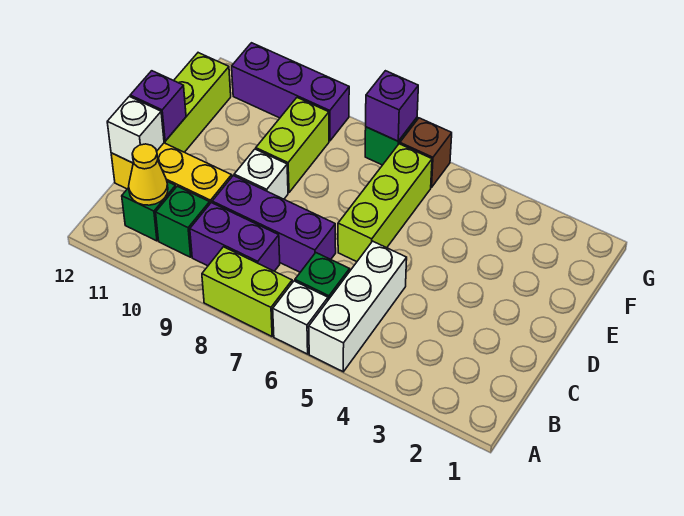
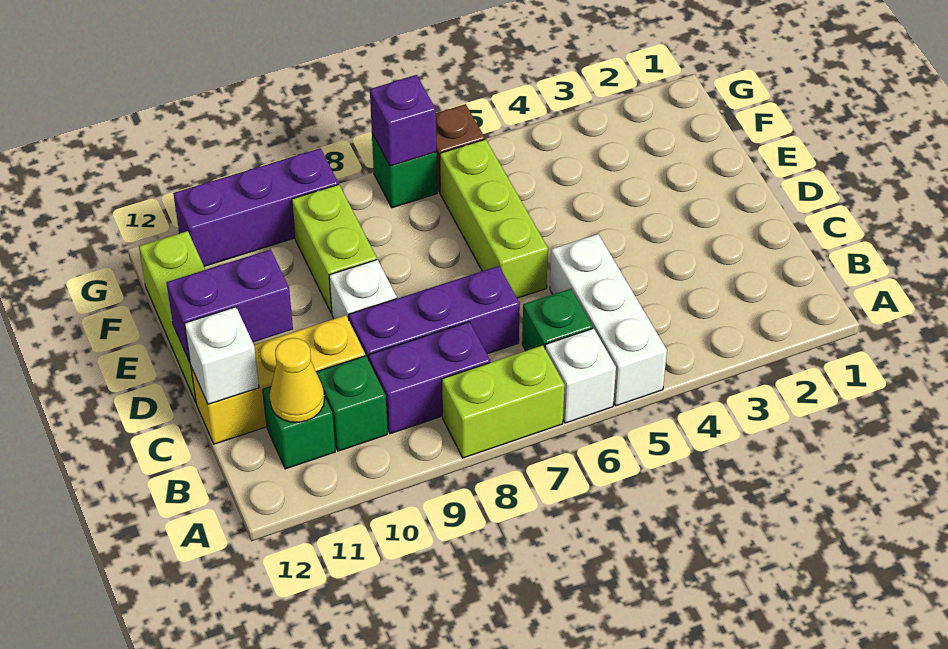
purple brick D12 level 2 -> purple brick D11:D12 level 2

